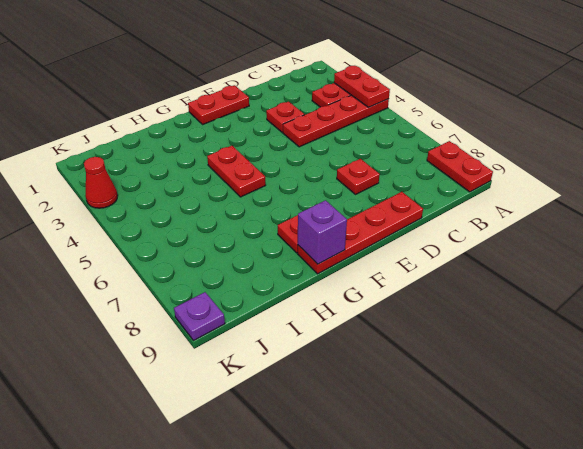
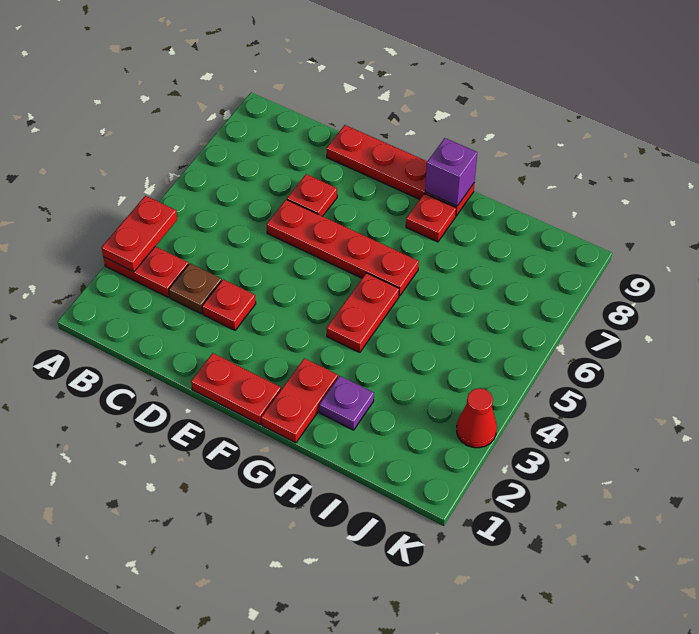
red plate A4:D4 level 1 -> red plate D6:G6 level 1
red plate A8:A9 level 1 -> red plate G1:G2 level 1
none -> brown plate C3 level 1
purple plate K9 level 1 -> purple plate H2 level 1

